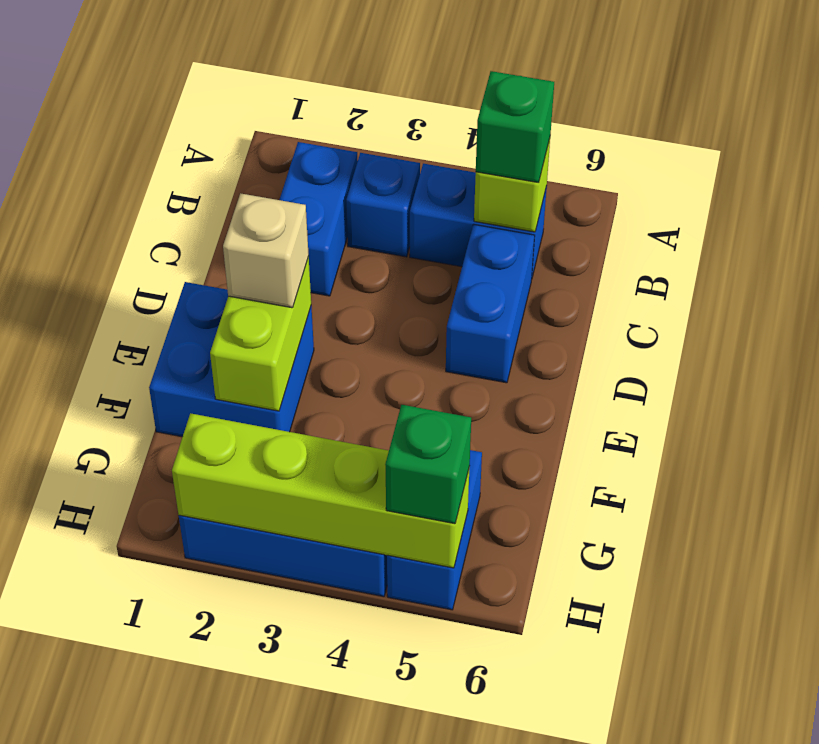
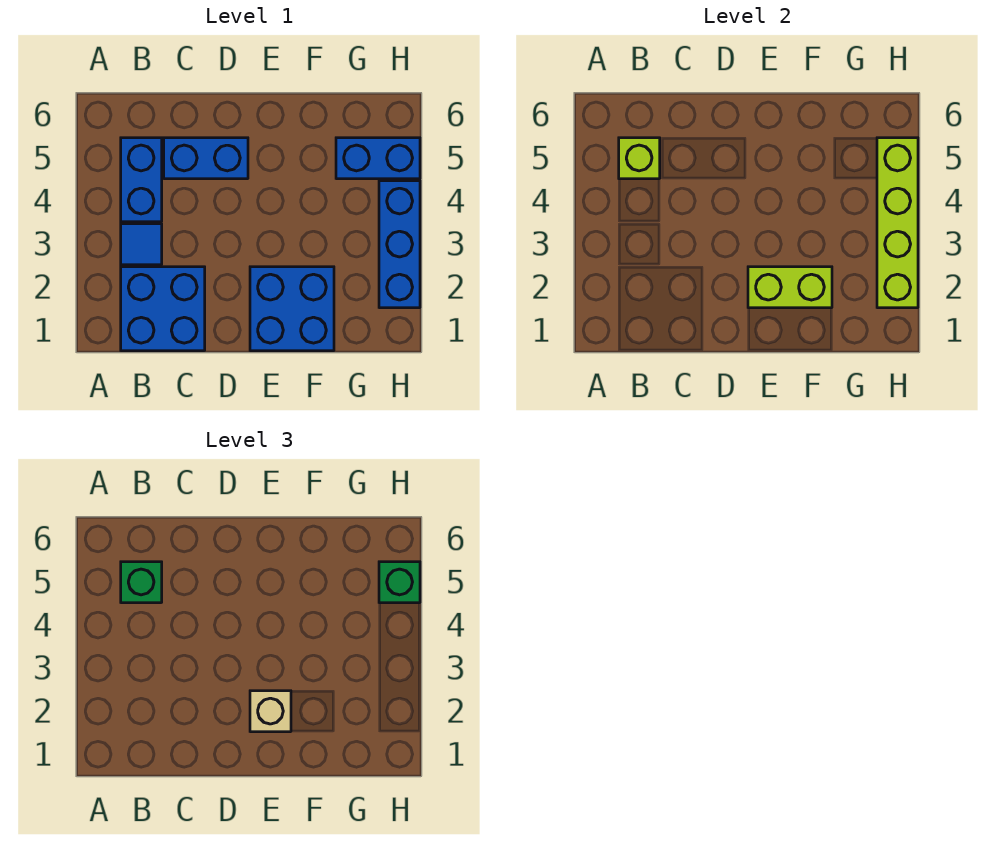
blue brick B2:C2 level 1 -> blue brick B1:C2 level 1
blue brick B3 level 1 -> blue tile B3 level 1

